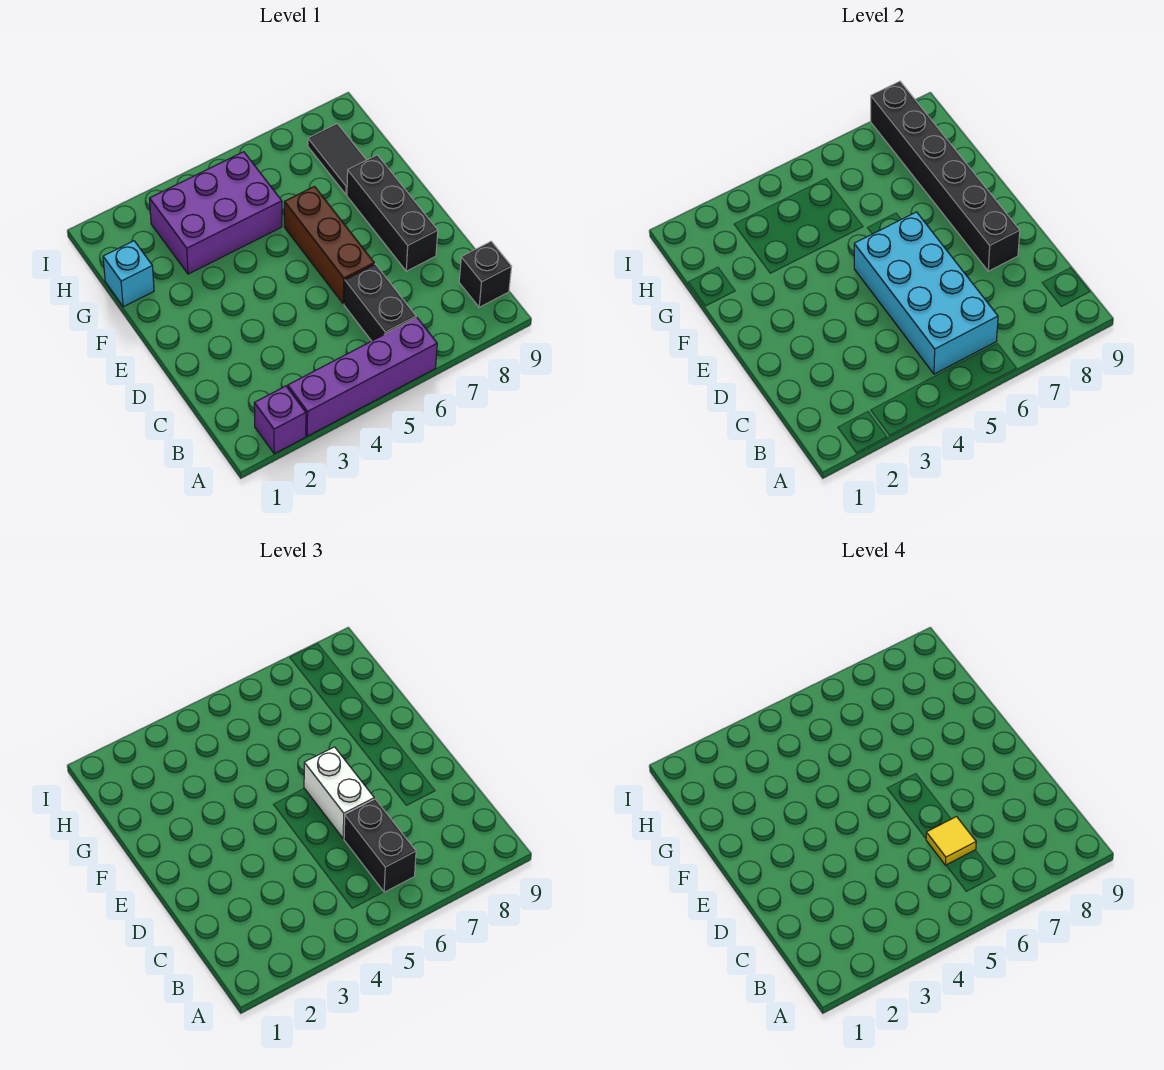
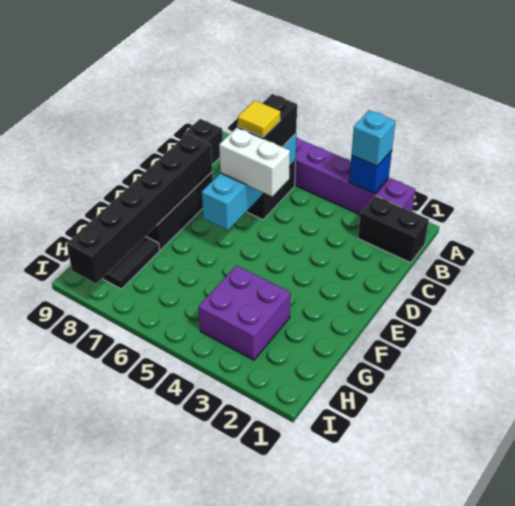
none -> blue brick A3 level 2
none -> black brick B1:B2 level 1
cyan brick B5:E6 level 2 -> cyan brick B6:E6 level 2
brown brick D6:F6 level 1 -> none
white brick D6:E6 level 3 -> white brick D5:D6 level 3
cyan brick G1 level 1 -> cyan brick A3 level 3
purple brick G3:H5 level 1 -> purple brick G3:H4 level 1

